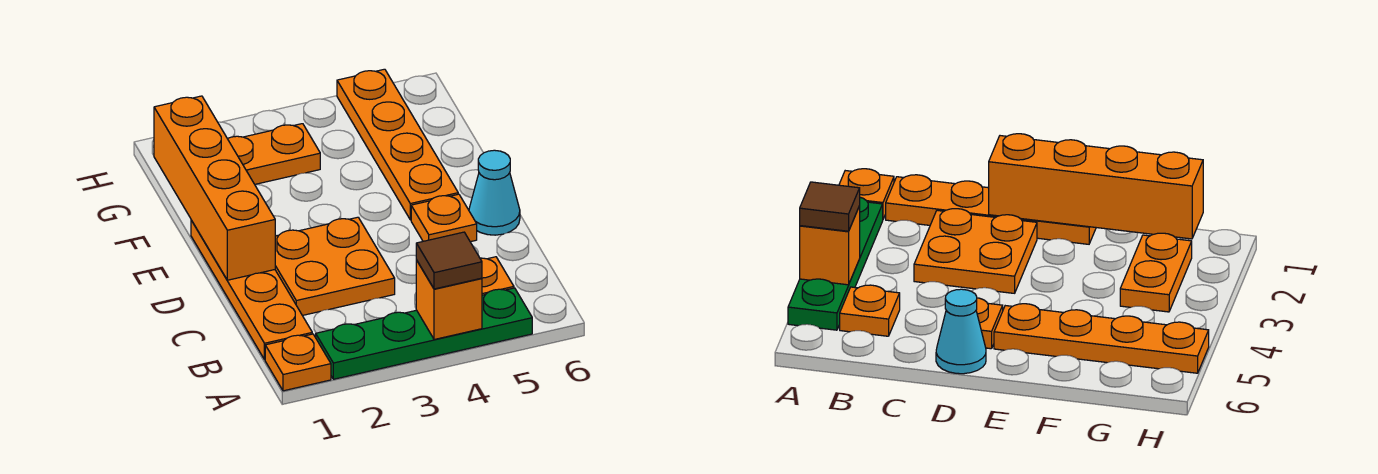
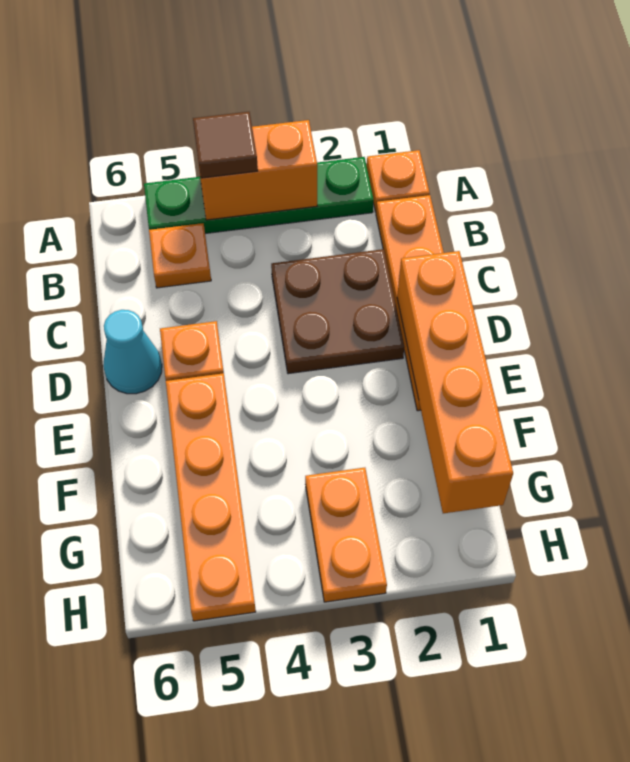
orange brick A4 level 2 -> orange brick A3:A4 level 2
orange plate C2:D3 level 1 -> brown plate C2:D3 level 1
orange plate G2:G3 level 1 -> orange plate G3:H3 level 1

